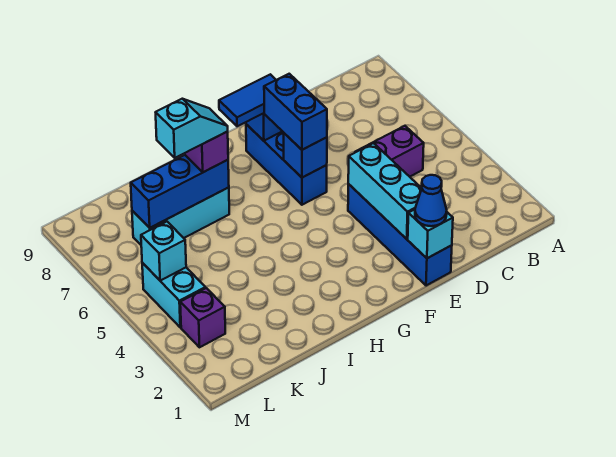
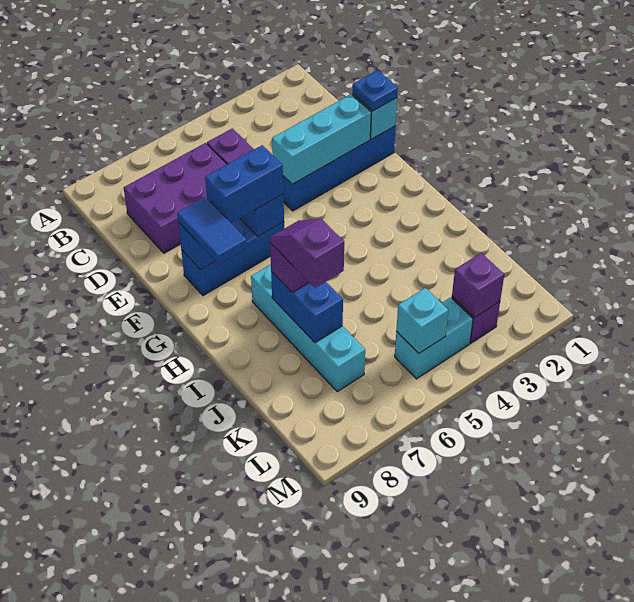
none -> purple brick C6:D8 level 1
blue cone E1 level 3 -> blue plate E1 level 3
cyan brick I7:K7 level 1 -> cyan brick H7:K7 level 1
blue brick I7:K7 level 2 -> blue brick I7:J7 level 2
cyan slope I7:J7 level 4 top J -> purple slope I7:J7 level 4 top J
none -> purple brick L3 level 2

